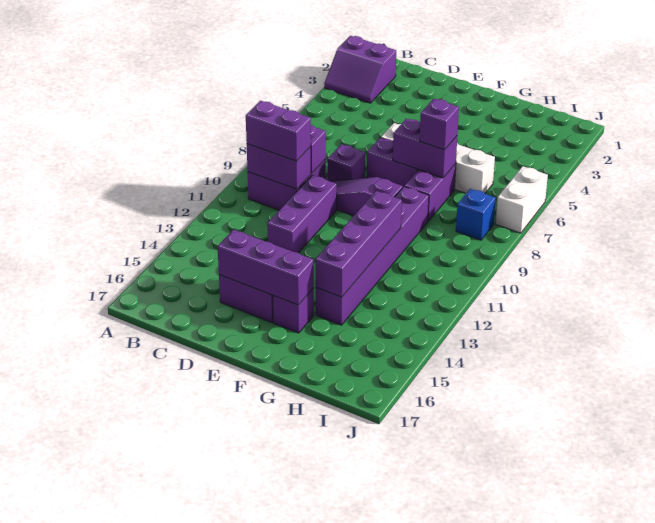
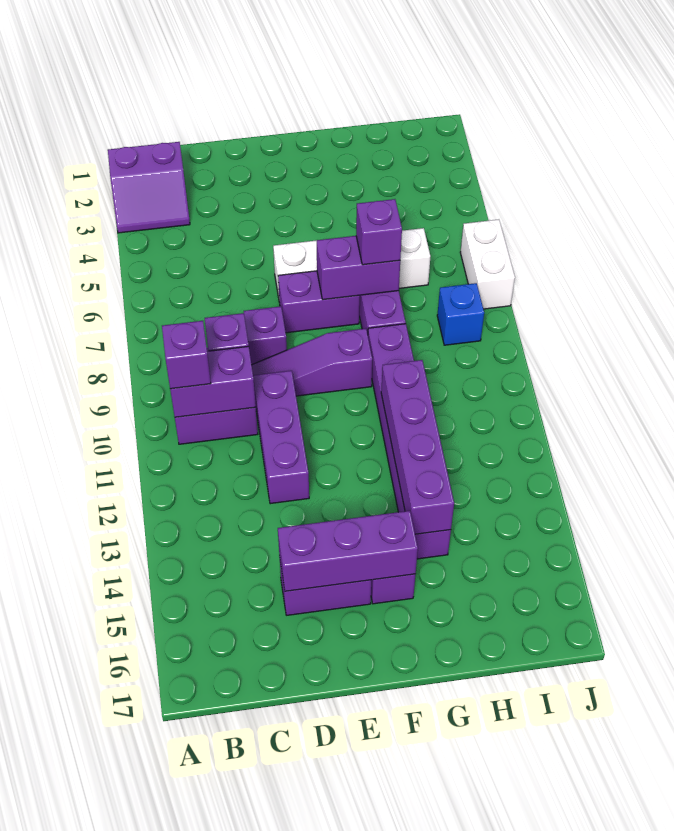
purple brick B10:C10 level 3 -> purple brick B10 level 3

